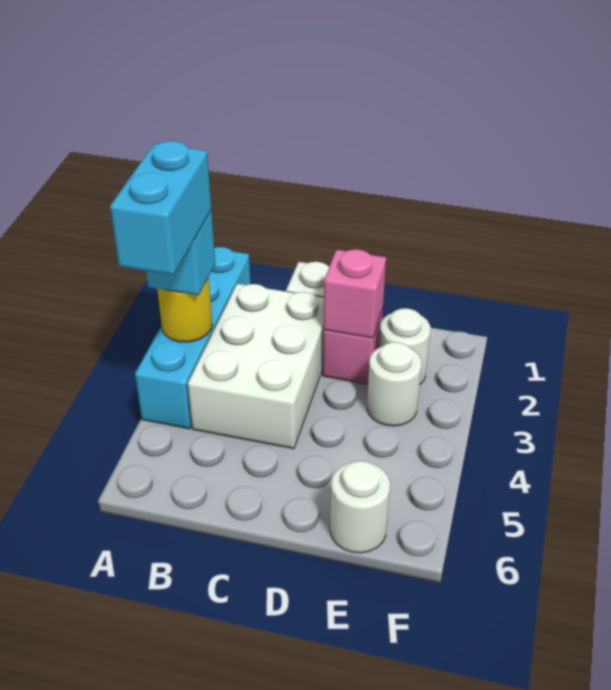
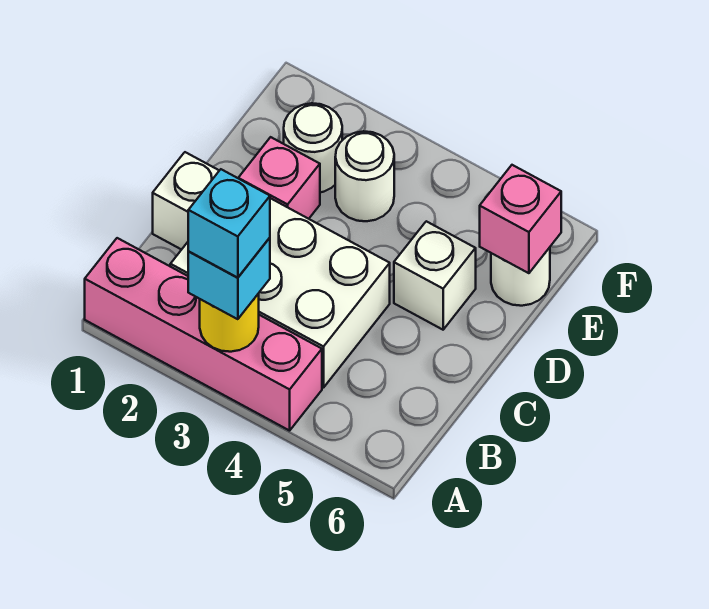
cyan brick A1:A4 level 1 -> pink brick A1:A4 level 1
cyan brick A3:A4 level 4 -> cyan brick A3 level 4
pink brick D2 level 2 -> pink brick E6 level 2
none -> white brick D5 level 1

